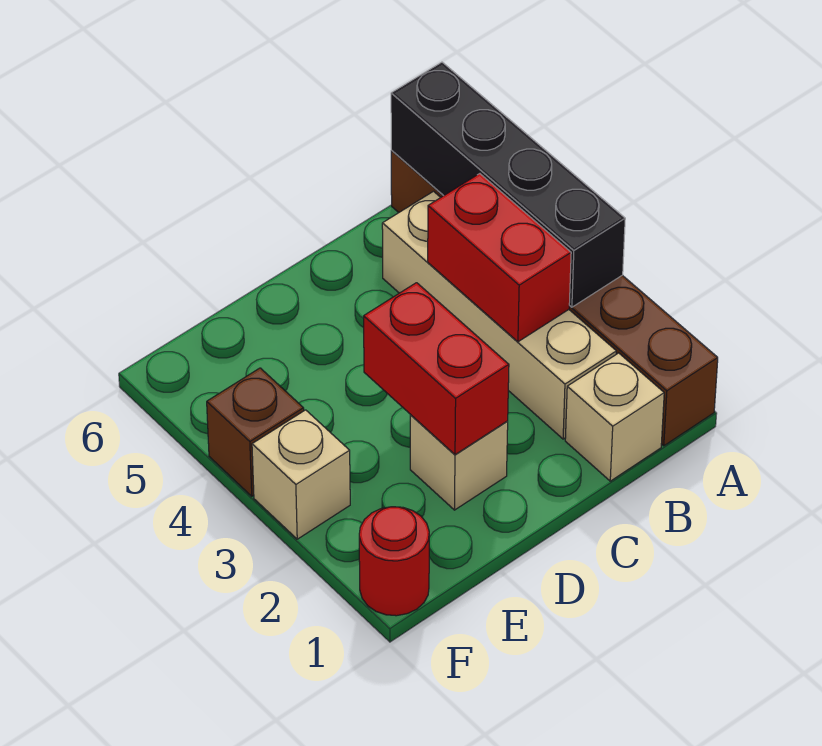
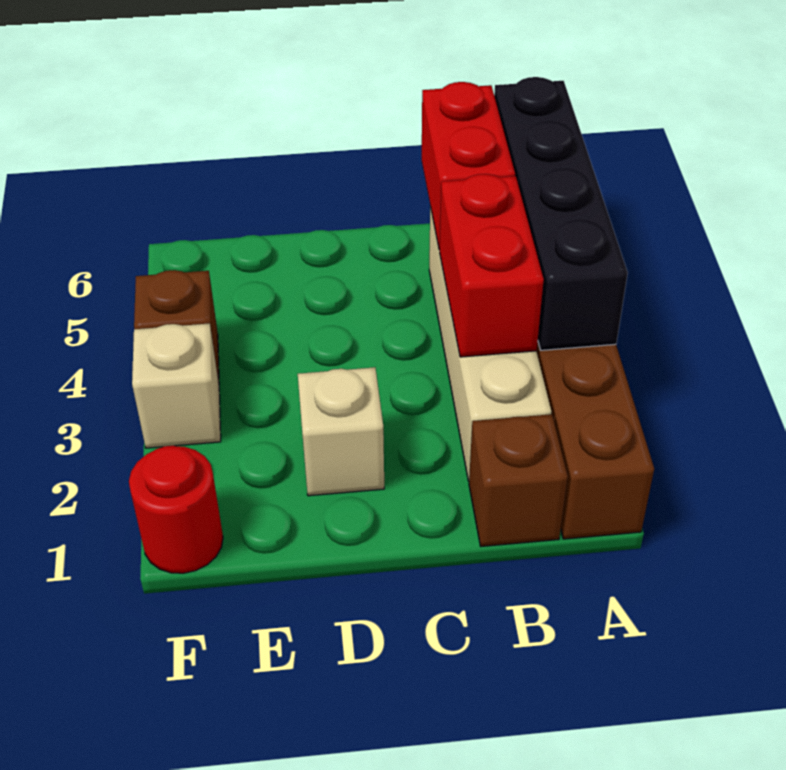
tan brick B1 level 1 -> brown brick B1 level 1
red brick D2:D3 level 2 -> red brick B5:B6 level 2

